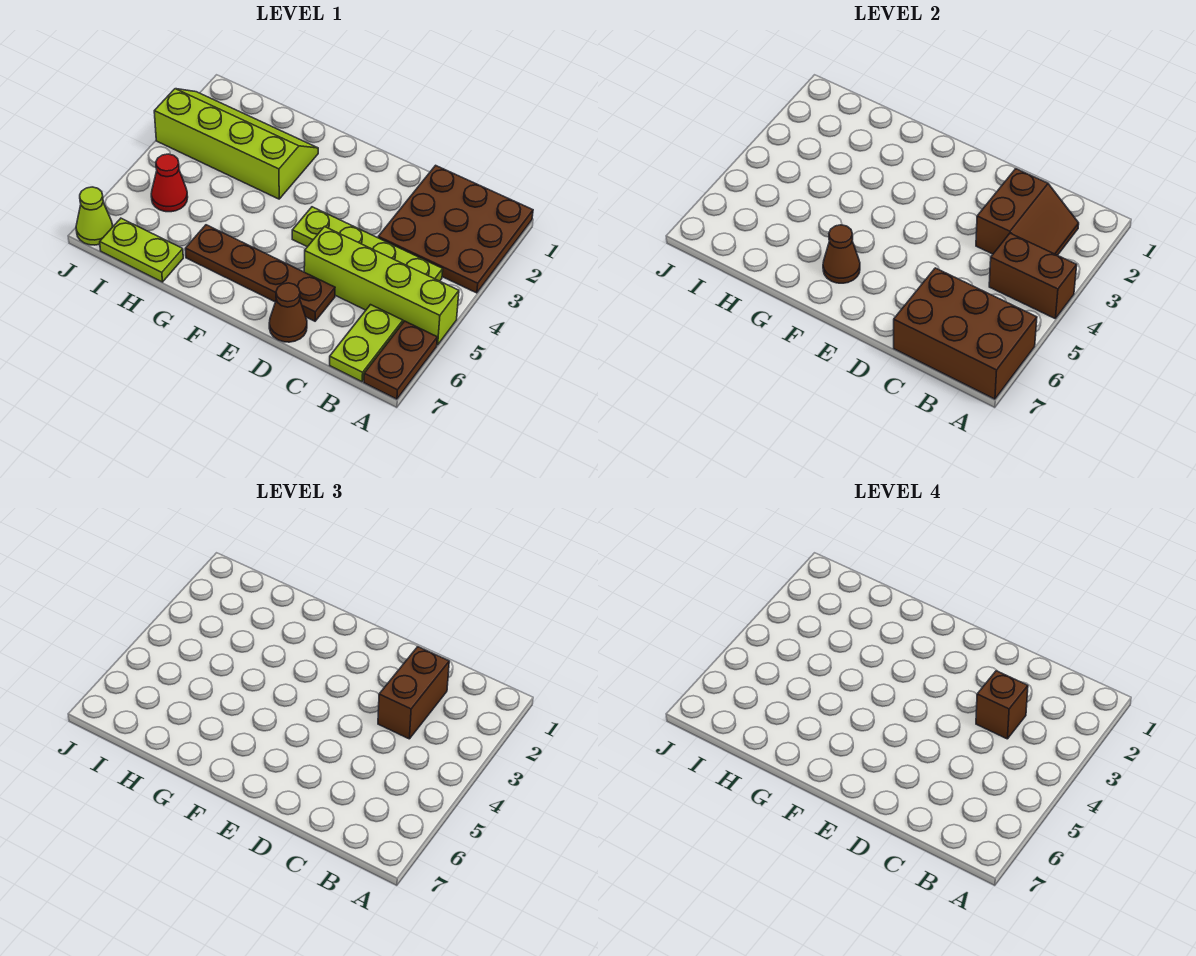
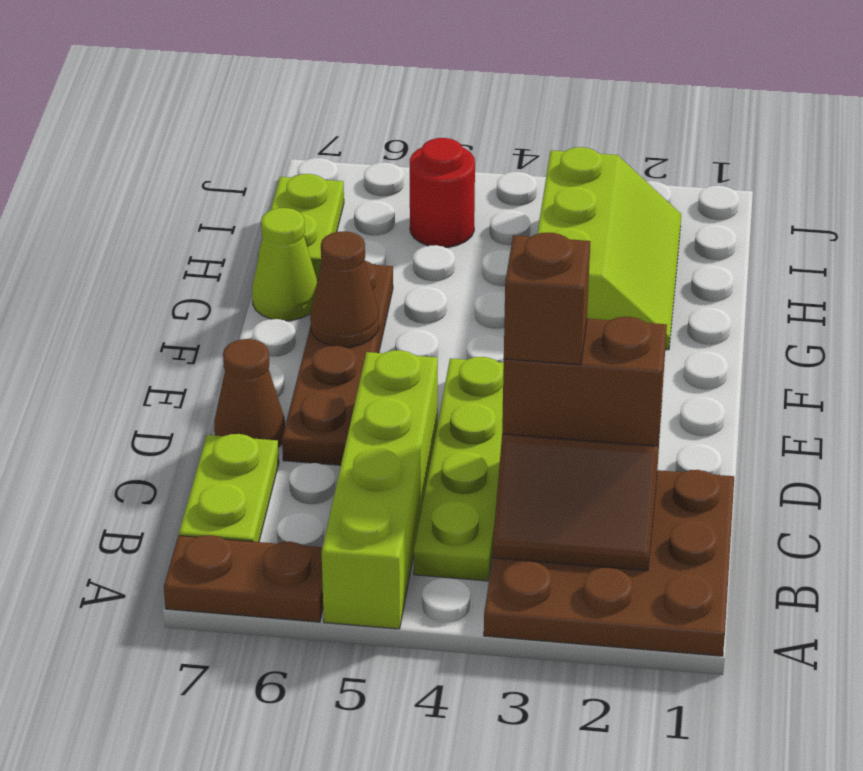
brown brick A4:B4 level 2 -> none
brown brick A6:C7 level 2 -> none
lime plate B6:B7 level 1 -> lime plate B7:C7 level 1
lime slope G2:J3 level 1 top 3 -> lime slope G2:I3 level 1 top 3
red cone I5 level 1 -> red round brick I5 level 1
lime cone J7 level 1 -> lime cone G7 level 1

